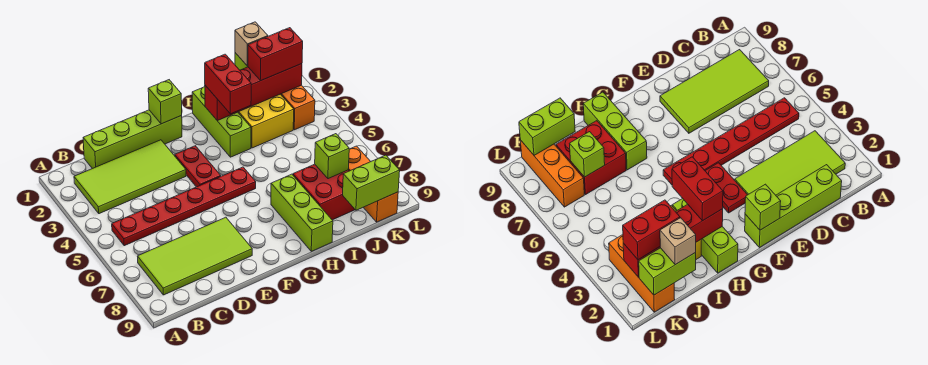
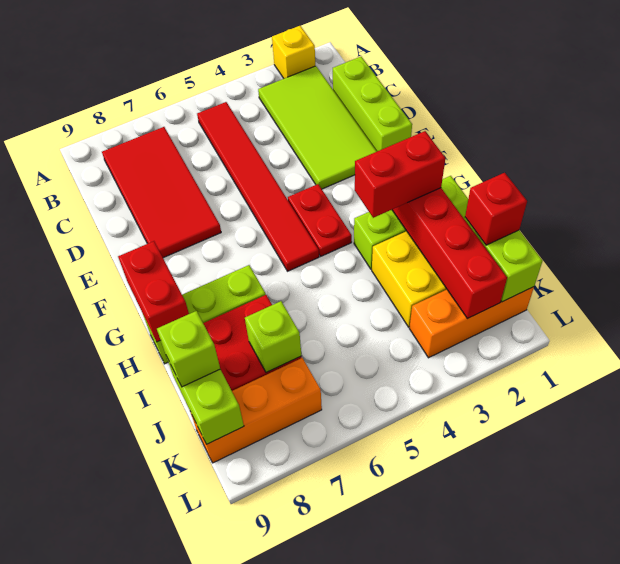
none -> yellow brick A2 level 1
red plate B5:G5 level 1 -> red tile B5:G5 level 1
lime tile B7:E8 level 1 -> red tile B7:E8 level 1
lime brick C1:F1 level 1 -> lime brick C1:E1 level 1
lime brick F1 level 2 -> lime brick J9 level 3
red plate F3:F4 level 1 -> red plate F4:G4 level 1
tan brick J1 level 3 -> red brick J1 level 3
red brick J2:K2 level 3 -> red brick G9:H9 level 2

